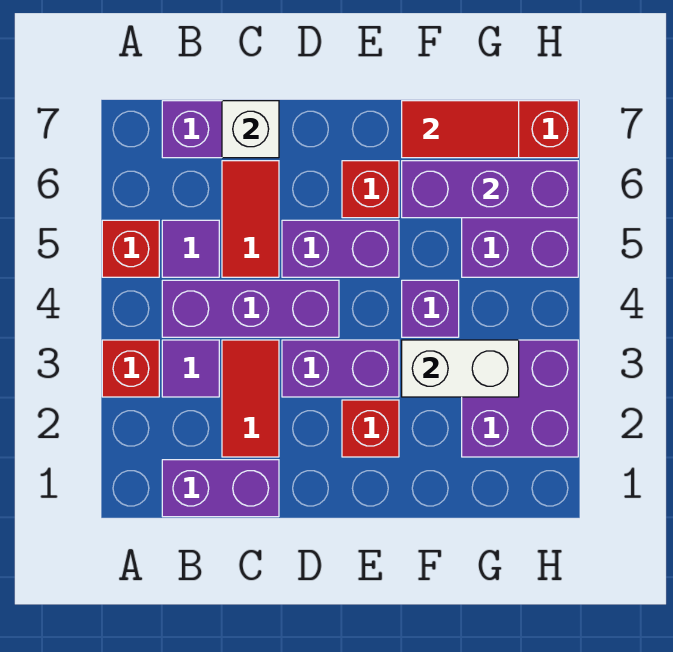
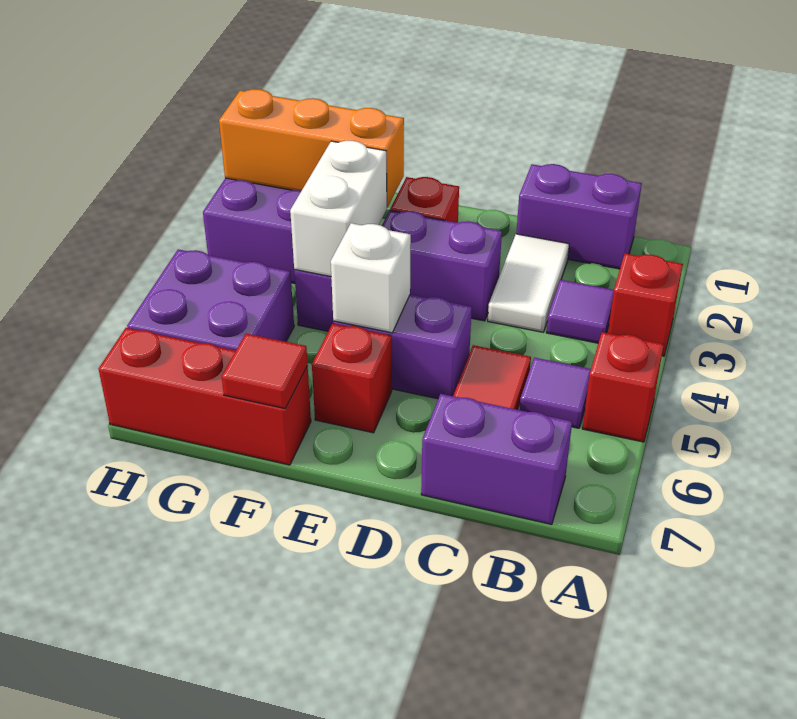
purple brick B4:D4 level 1 -> none
red tile C2:C3 level 1 -> white tile C2:C3 level 1
white brick C7 level 2 -> white brick E5 level 2
none -> orange brick F2:H2 level 2
white brick F3:G3 level 2 -> white brick F3:F4 level 2
purple brick F6:H6 level 2 -> none
red tile F7:G7 level 2 -> red tile F7 level 2

